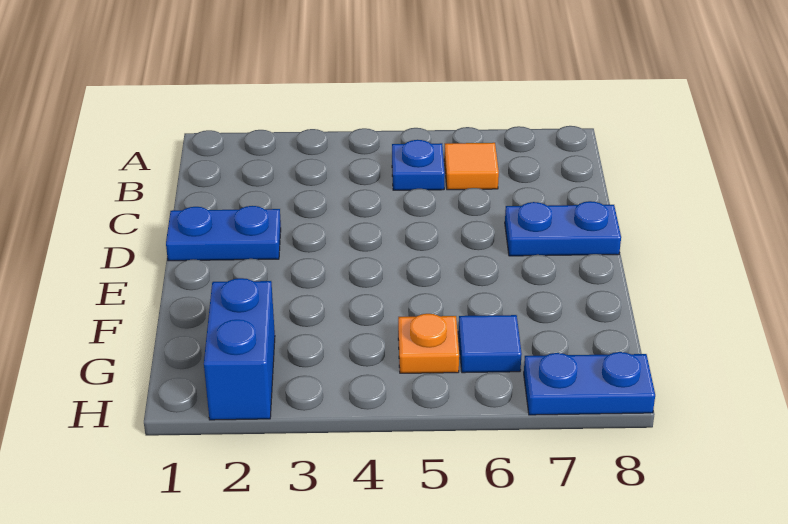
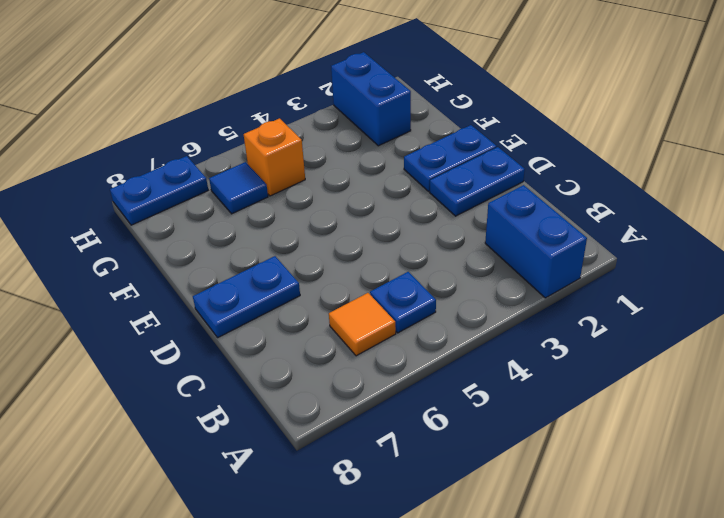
none -> blue brick A2:B2 level 1
none -> blue plate E1:E2 level 1
orange plate G5 level 1 -> orange brick G5 level 1

